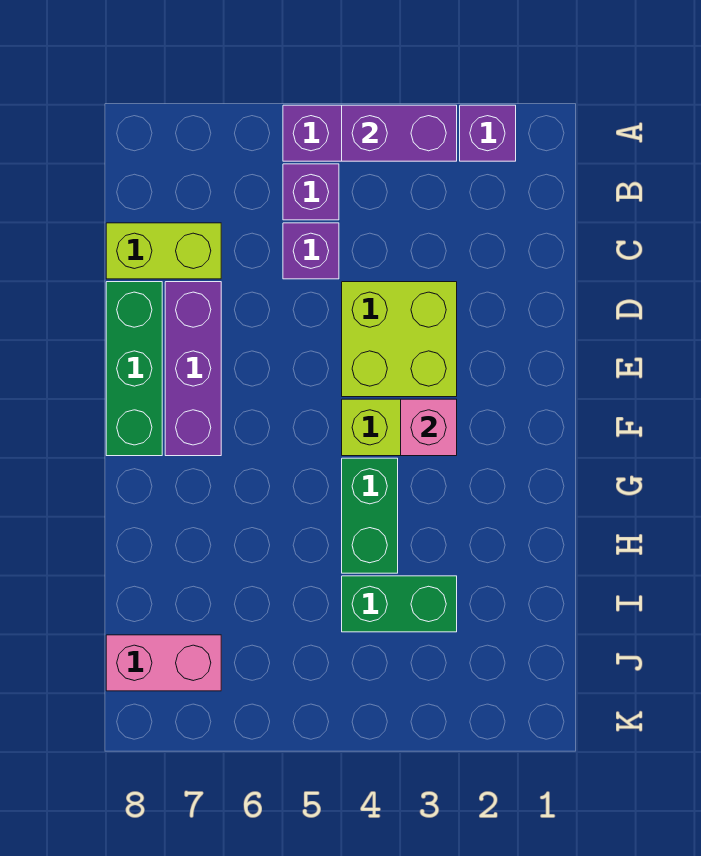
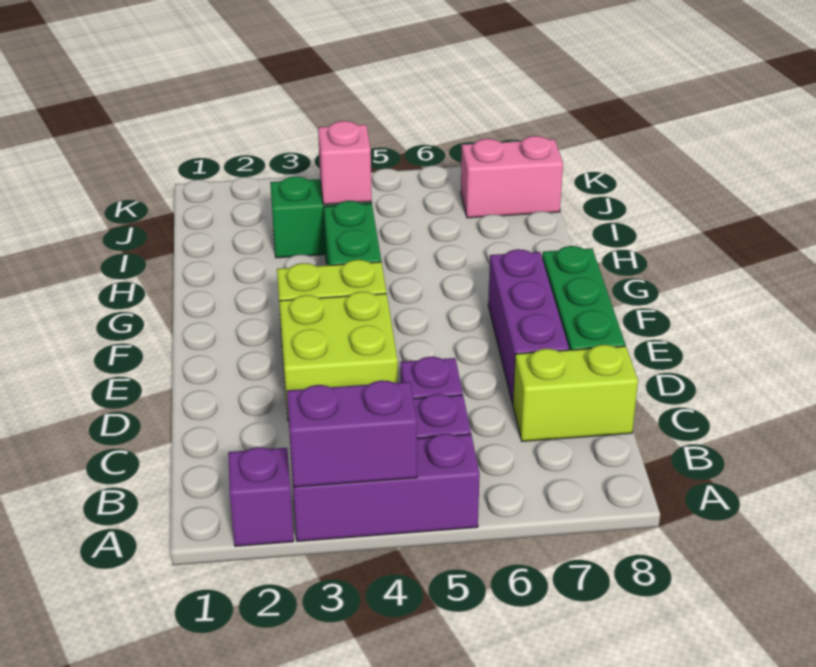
pink brick F3 level 2 -> pink brick I4 level 2

